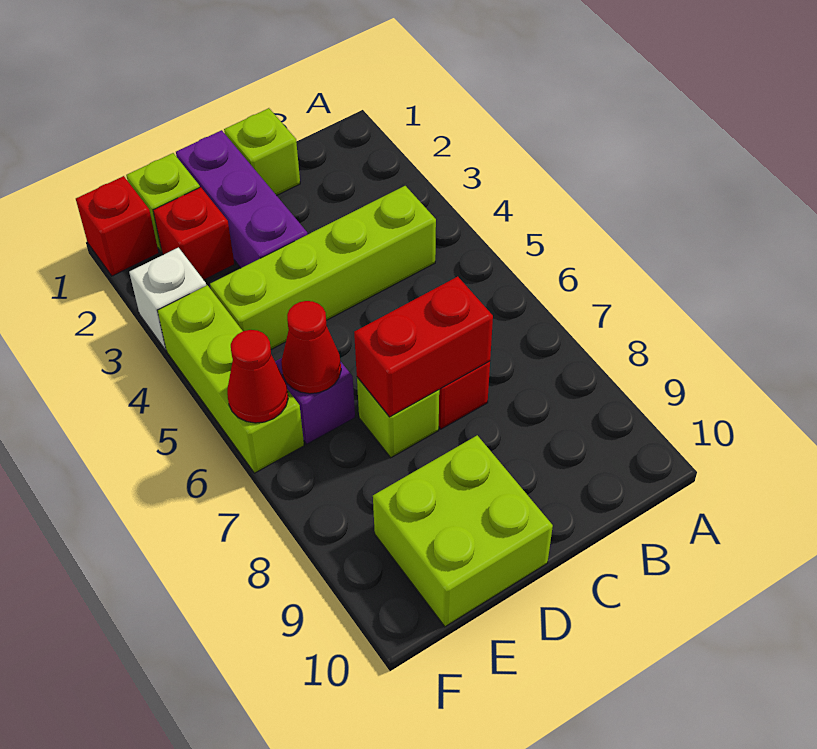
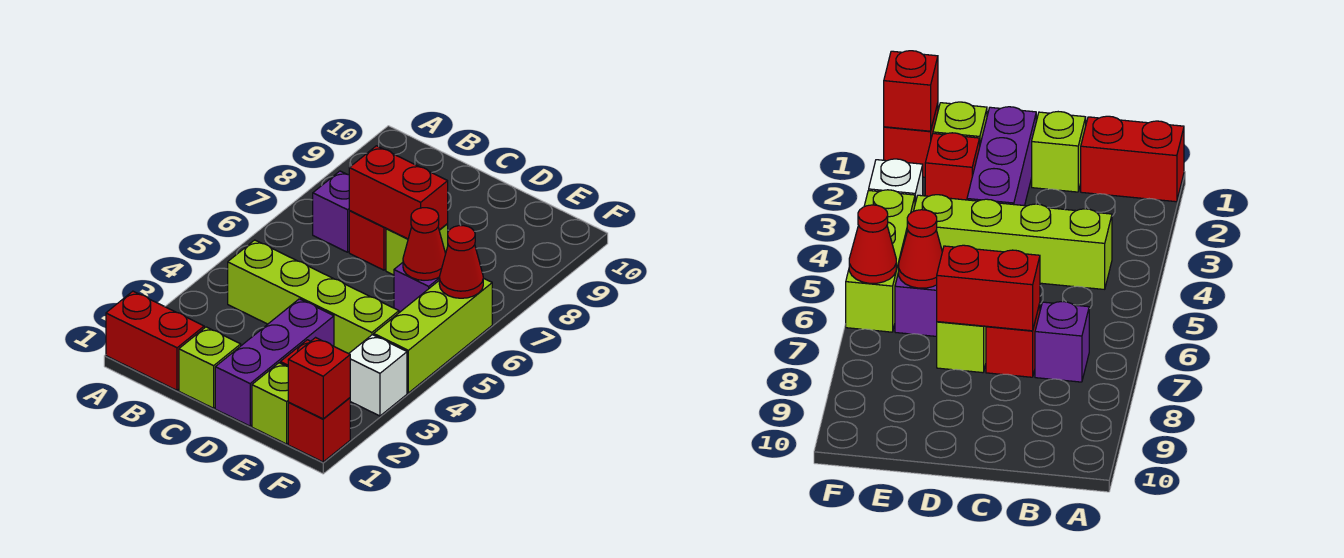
none -> red brick A1:B1 level 1
none -> purple brick B7 level 1
lime brick D9:E10 level 1 -> none
none -> red brick F1 level 2

